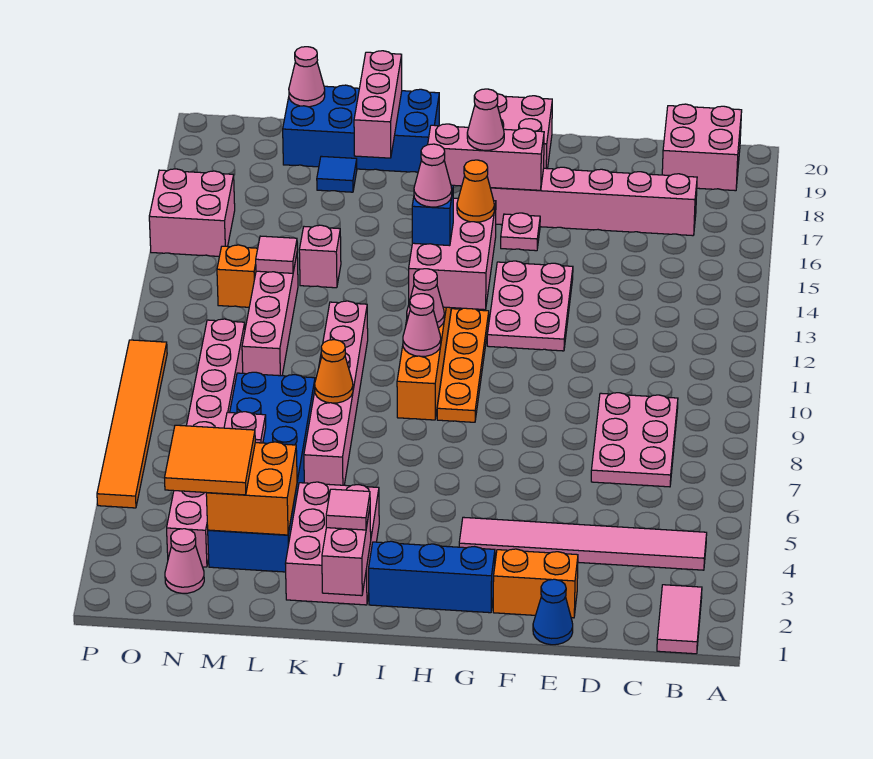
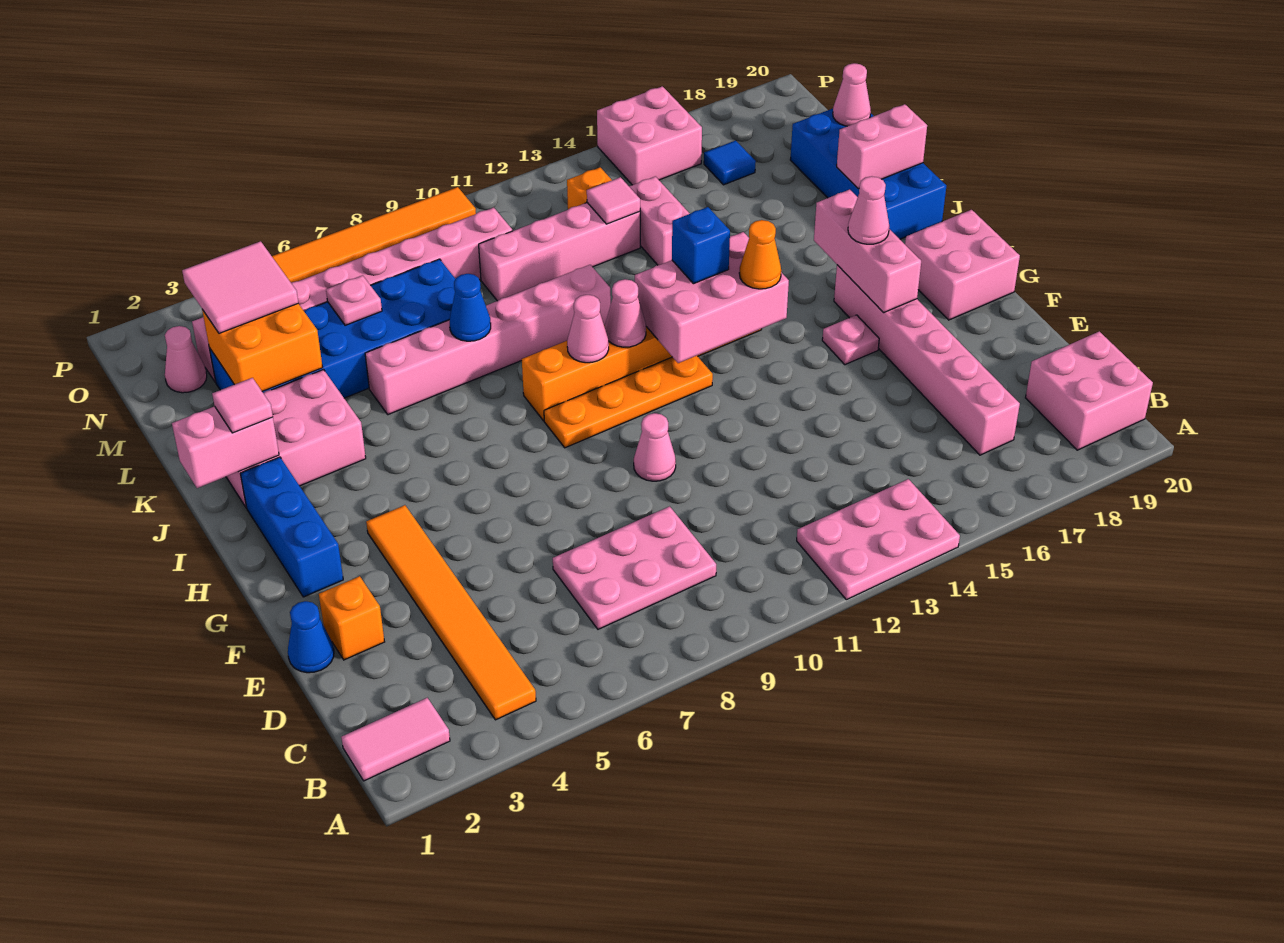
pink tile B4:G4 level 1 -> orange tile B4:G4 level 1
orange brick E2:F2 level 1 -> orange brick E2 level 1
pink plate F12:G14 level 1 -> pink plate A12:B14 level 1
pink cone I13 level 4 -> pink cone F10 level 1
orange cone K8 level 2 -> blue cone K8 level 2
pink brick K18:K20 level 2 -> pink brick K19:K20 level 2
pink brick L14 level 1 -> pink brick L14:M14 level 1
blue tile L18 level 1 -> blue tile N17 level 1
orange tile M3:N4 level 3 -> pink tile M3:N4 level 3

